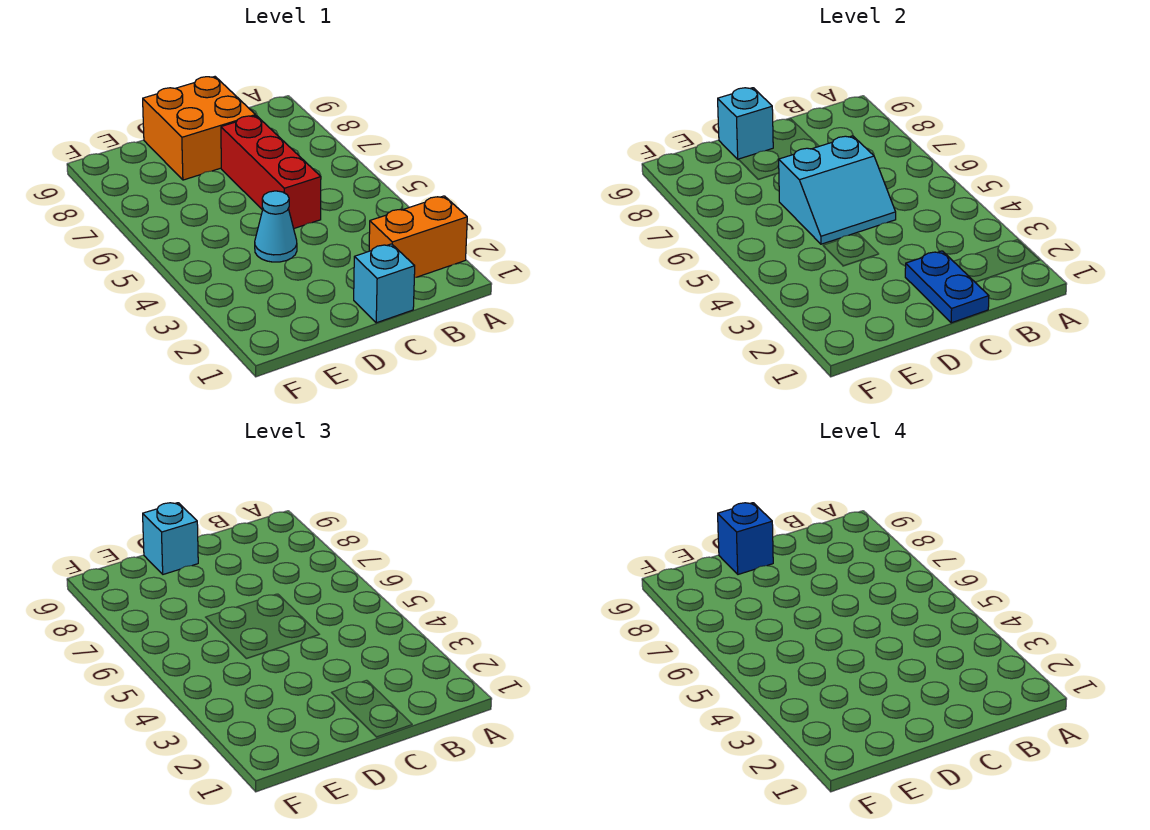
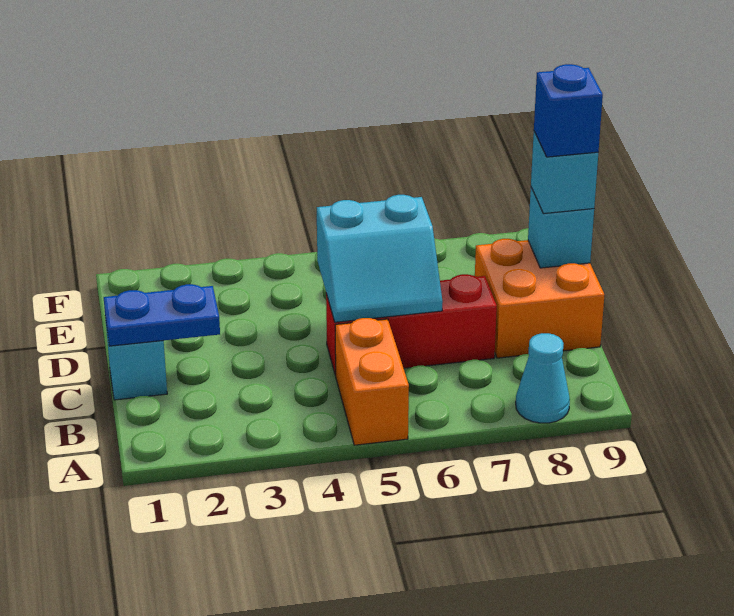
orange brick A2:B2 level 1 -> orange brick A5:B5 level 1
cyan slope C5:D6 level 2 top 6 -> cyan slope C5:D6 level 2 top D
cyan cone D4 level 1 -> cyan cone A8 level 1

